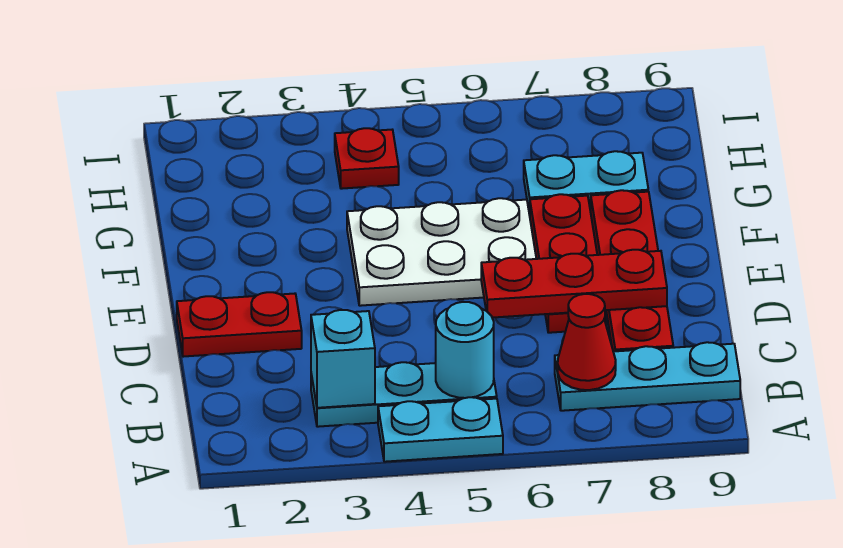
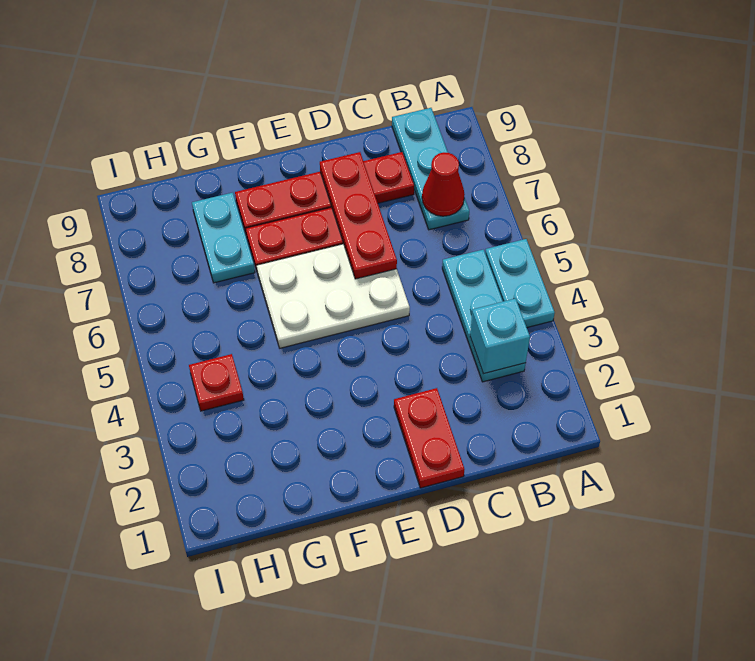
cyan round brick B5 level 2 -> none
white plate E4:F6 level 1 -> white plate D5:F6 level 1

